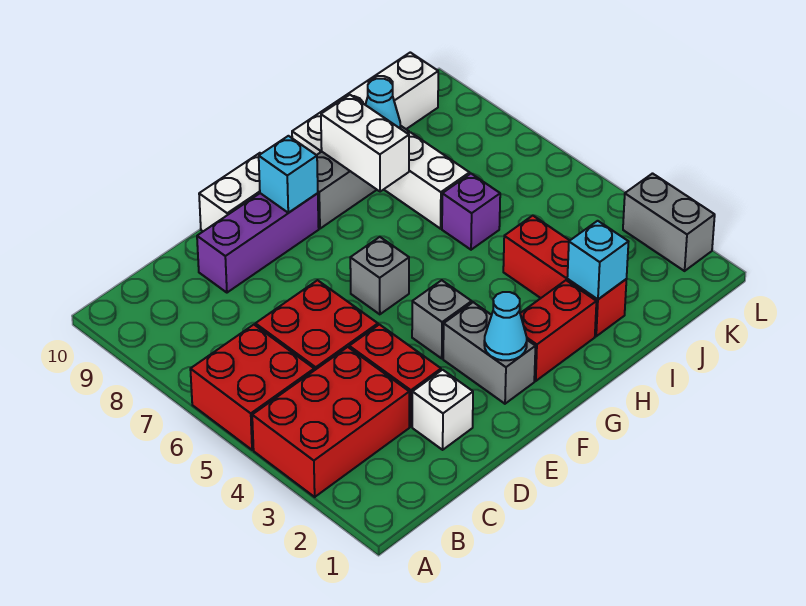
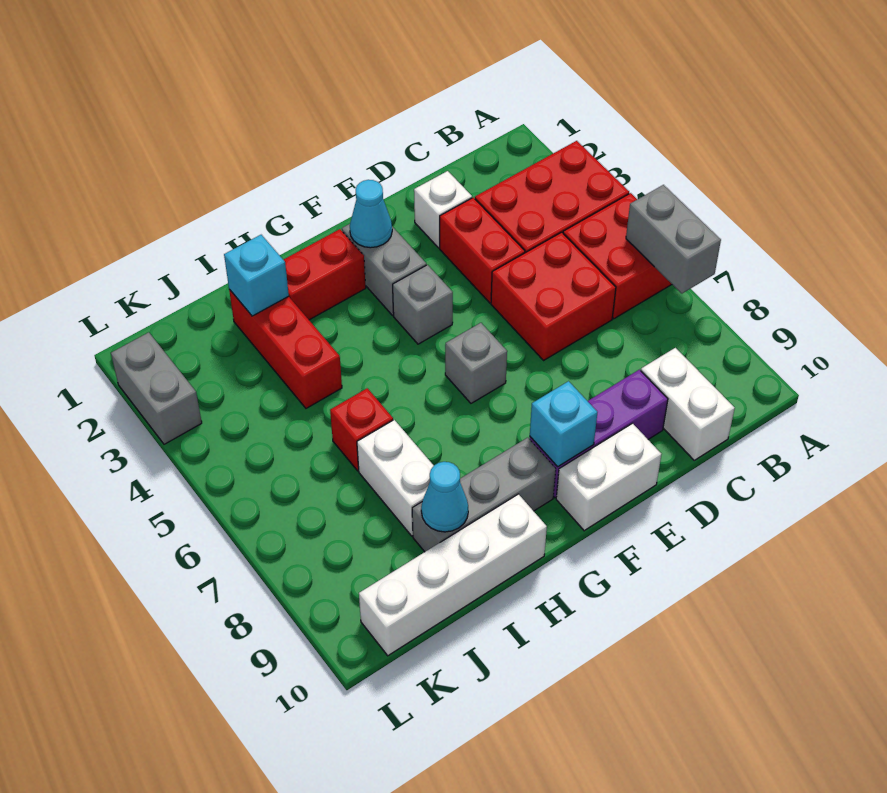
none -> grey brick A6:A7 level 2
white brick H8:H9 level 2 -> white brick C9:C10 level 1
purple brick I6 level 1 -> red brick I6 level 1

